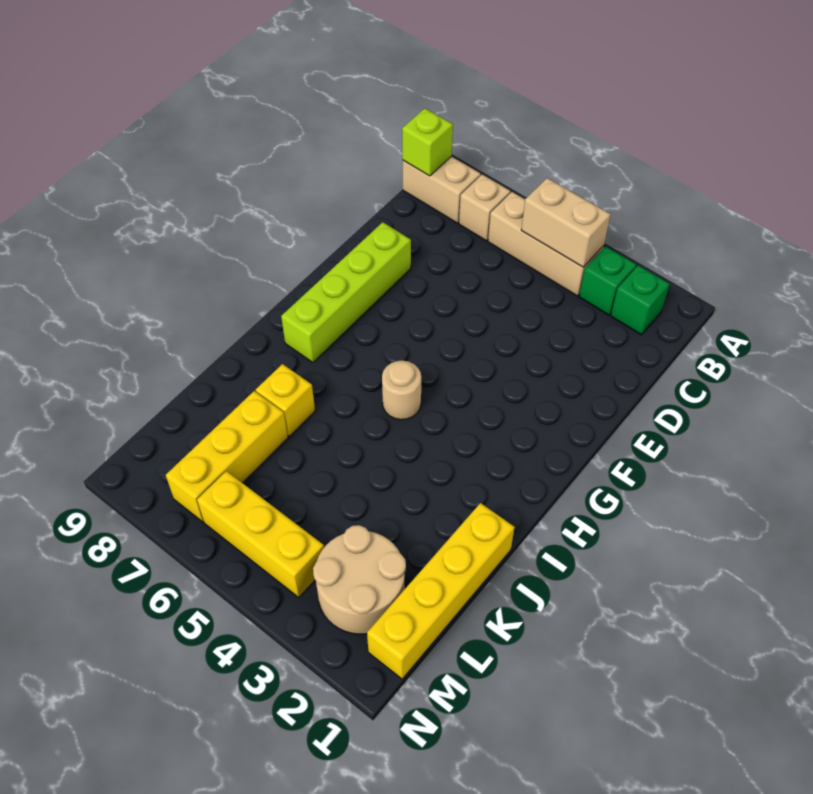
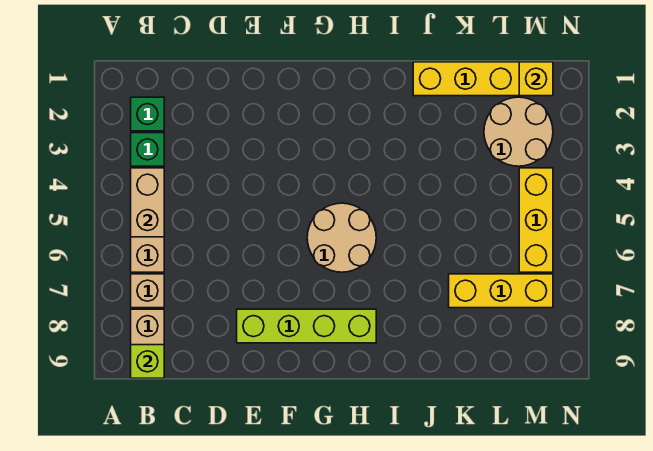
tan round brick H5 level 1 -> tan round brick G5:H6 level 1
yellow brick J7 level 1 -> yellow brick M1 level 2

